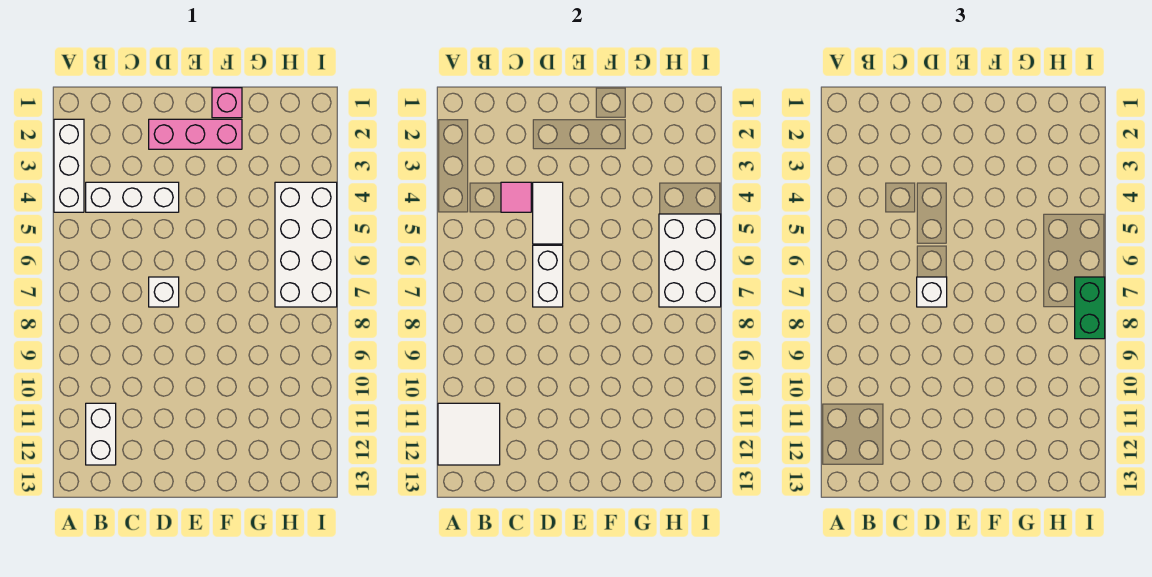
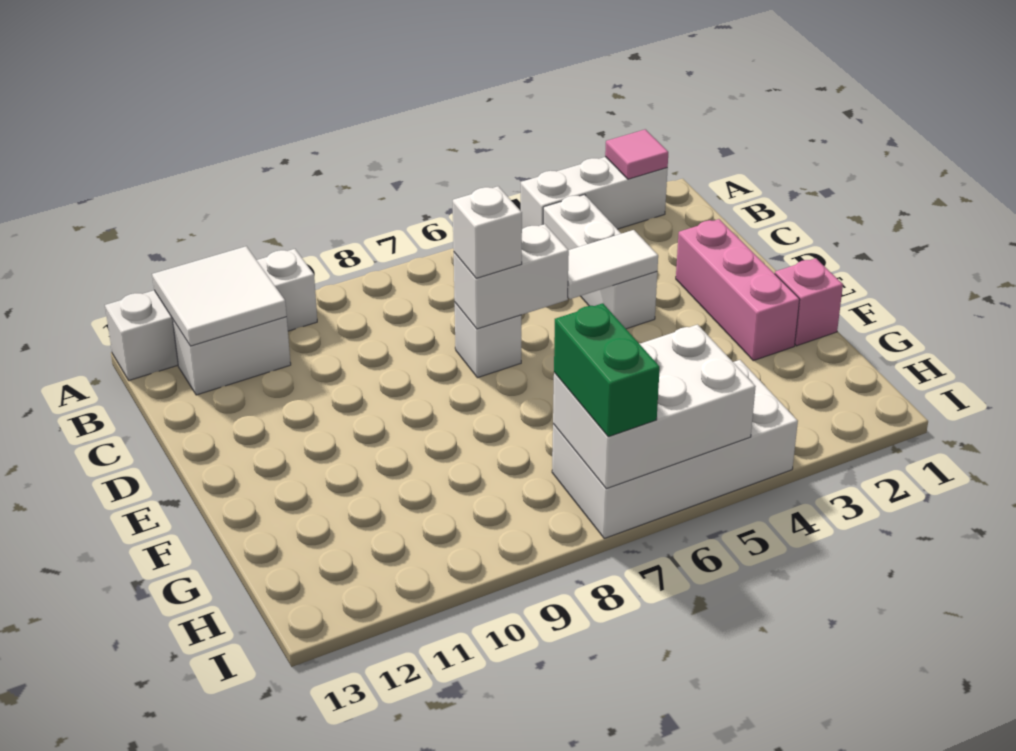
none -> white brick A10:A13 level 1
pink tile C4 level 2 -> pink tile A2 level 2
green brick I7:I8 level 3 -> green brick H7:I7 level 3

